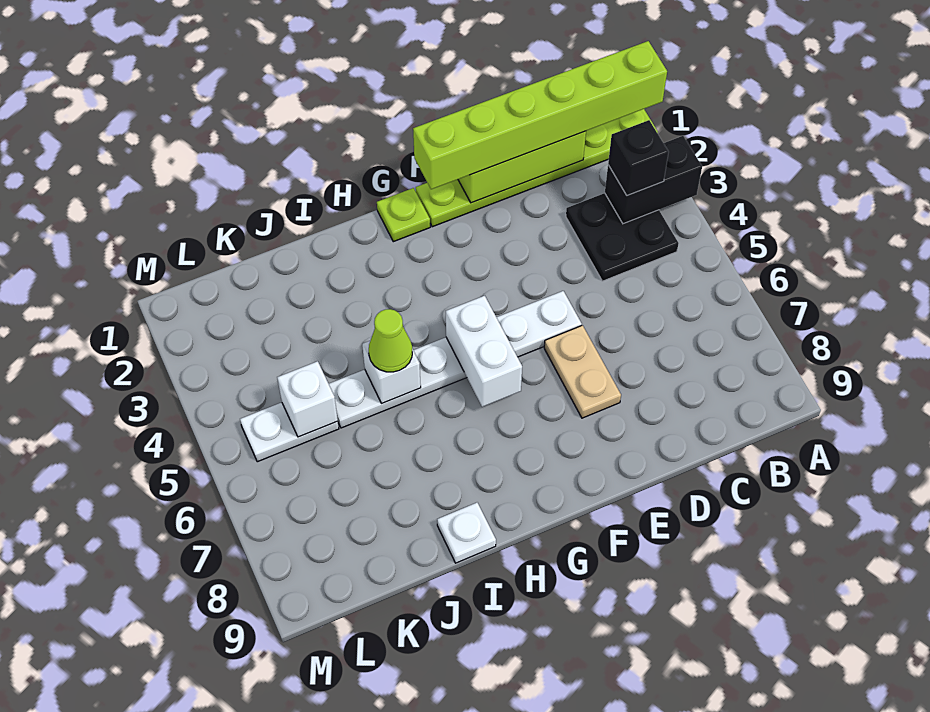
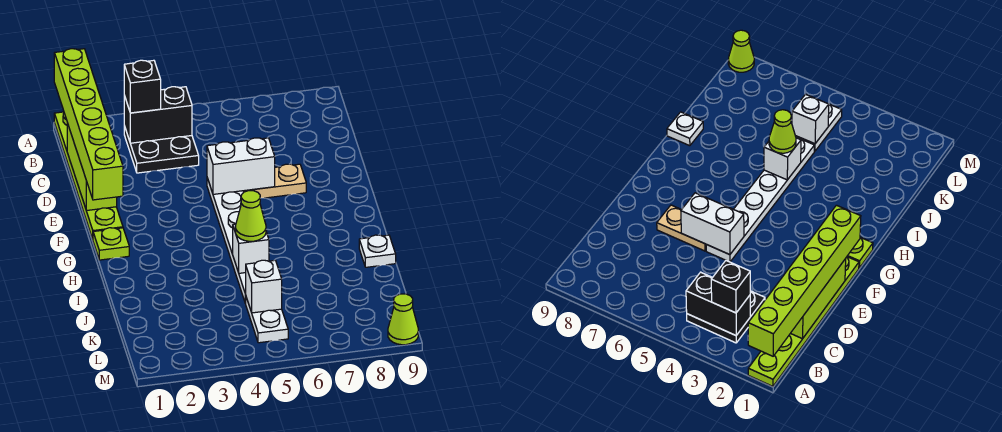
black brick A3:B3 level 2 -> black brick B3:B4 level 2
white brick G5:G6 level 2 -> white brick E5:E6 level 2
none -> lime cone M9 level 1

